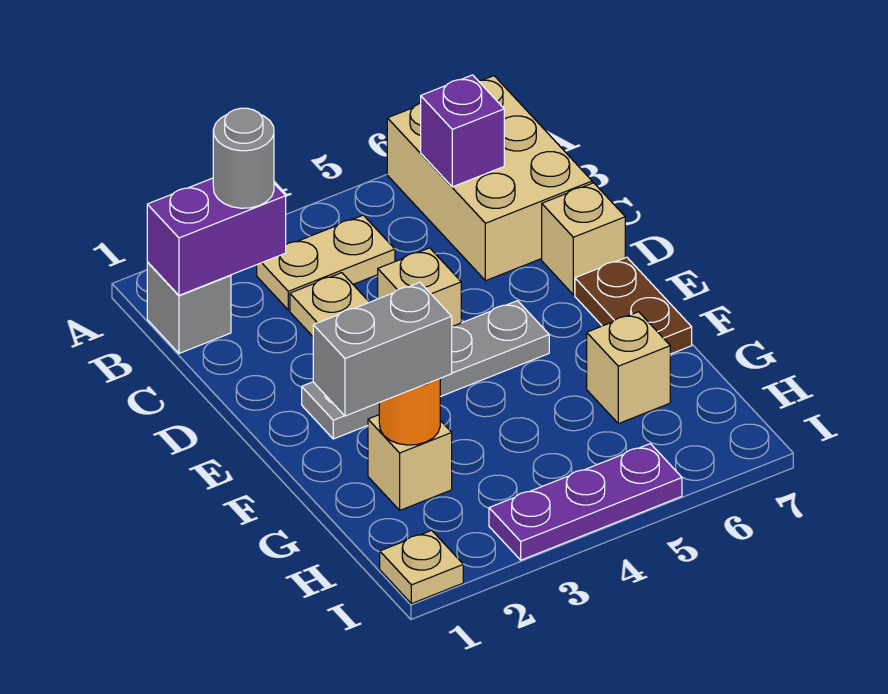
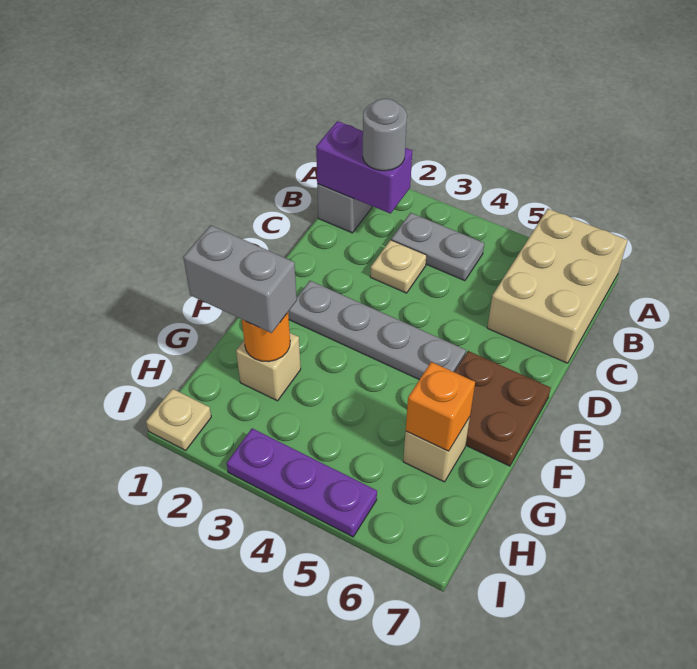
tan plate B3:B4 level 1 -> grey plate B3:B4 level 1
purple brick B6 level 2 -> none
tan brick D4 level 1 -> none
tan brick D7 level 1 -> none
brown plate E7:F7 level 1 -> brown plate E6:F7 level 1
none -> orange brick G6 level 2

